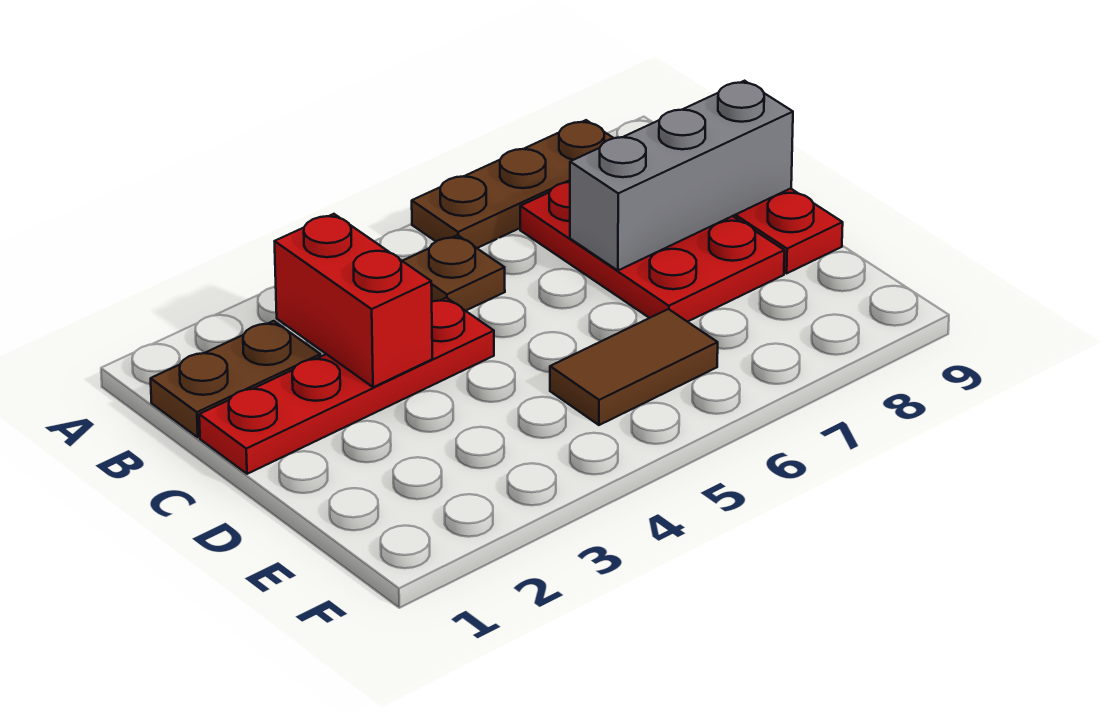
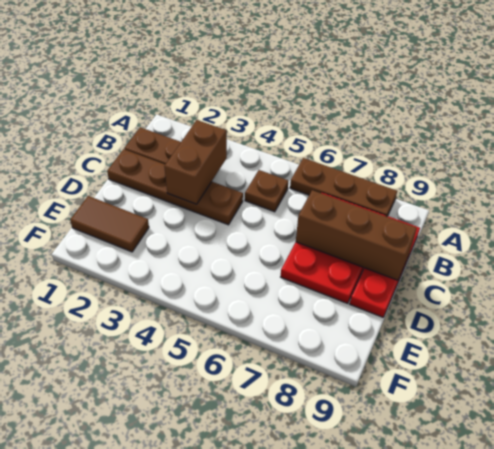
red brick B3:C3 level 2 -> brown brick B3:C3 level 2
red plate C1:C4 level 1 -> brown plate C1:C4 level 1
grey brick C7:C9 level 2 -> brown brick C7:C9 level 2
brown tile E5:E6 level 1 -> brown tile E1:E2 level 1

